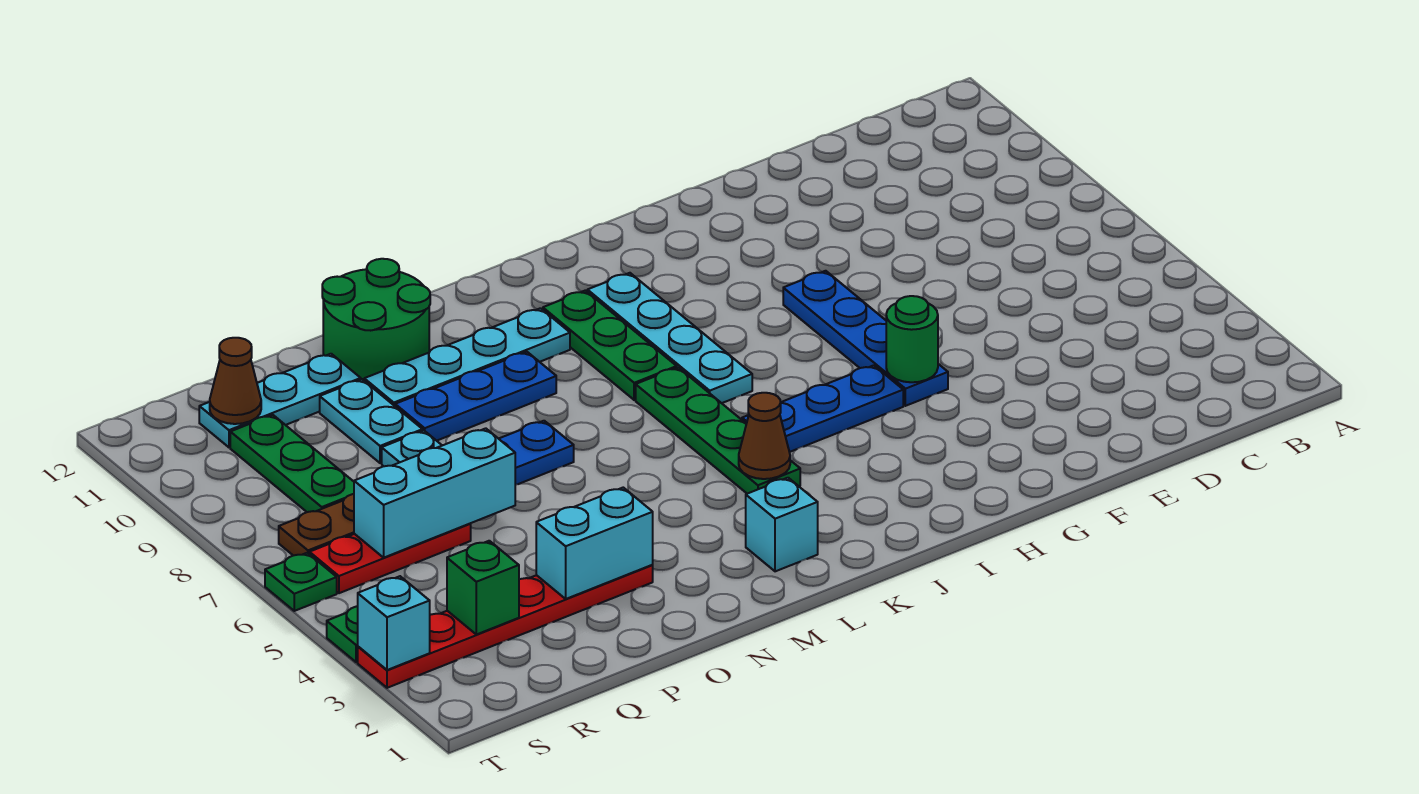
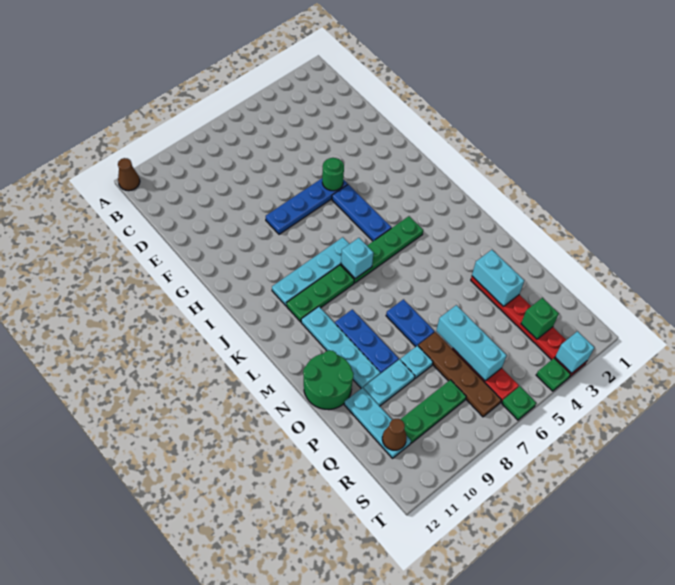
brown cone K4 level 2 -> brown cone A12 level 1
cyan brick L2 level 1 -> cyan brick K7 level 2

